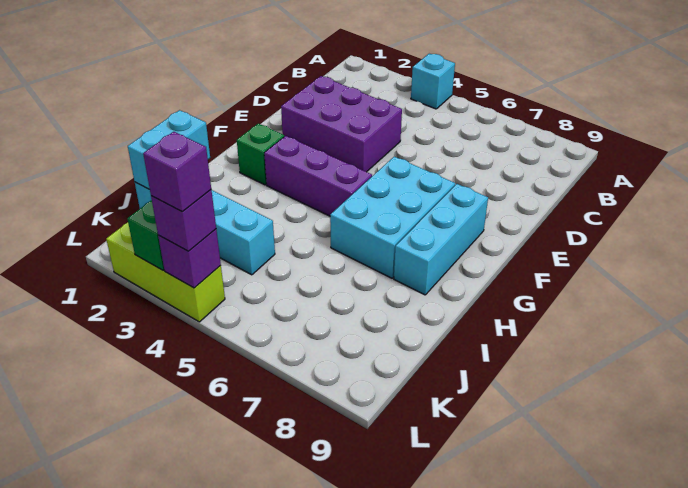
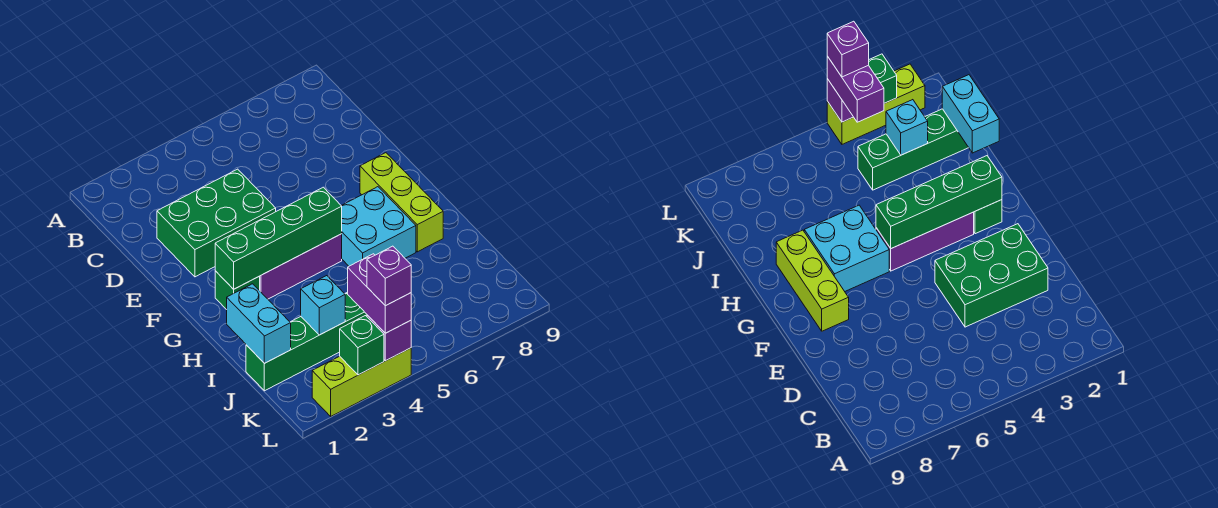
cyan brick A4 level 1 -> cyan brick J3 level 2
purple brick D2:E4 level 1 -> green brick D2:E4 level 1
cyan brick F6:H7 level 1 -> cyan brick G6:H7 level 1
cyan brick F8:H8 level 1 -> lime brick F8:H8 level 1
none -> green brick G2:G5 level 2
cyan brick J1:J4 level 1 -> green brick J1:J4 level 1
purple brick L4 level 3 -> purple brick K4:L4 level 3

